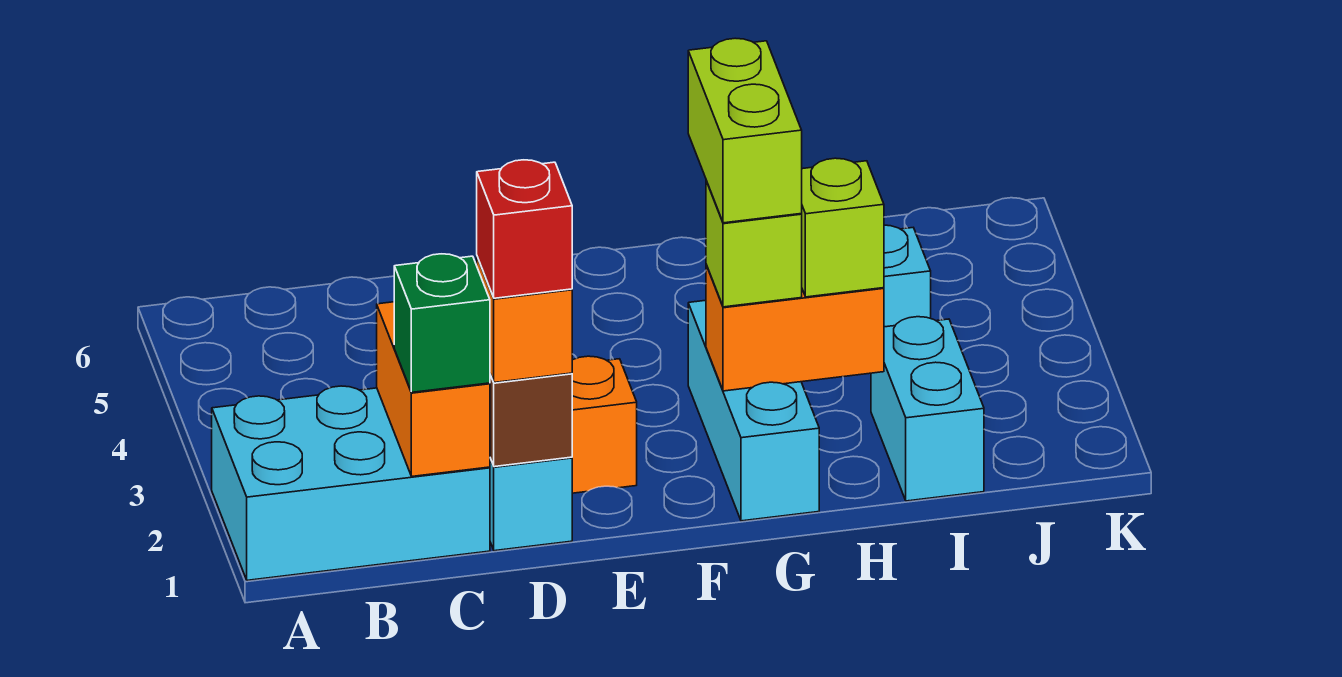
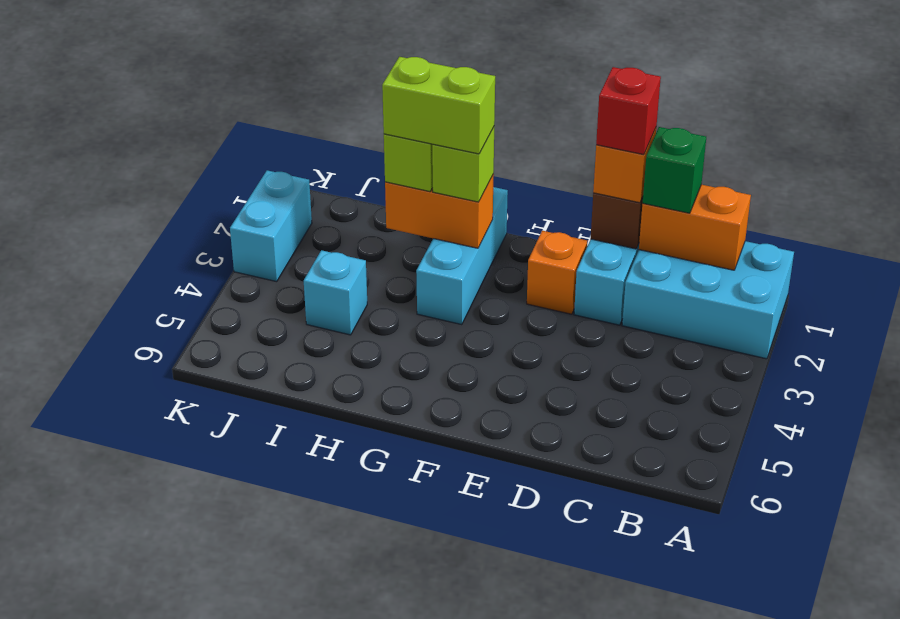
orange brick C1:C2 level 2 -> orange brick B1:C1 level 2
lime brick G2:G3 level 4 -> lime brick G2:H2 level 4
cyan brick I1:I2 level 1 -> cyan brick K2:K3 level 1

